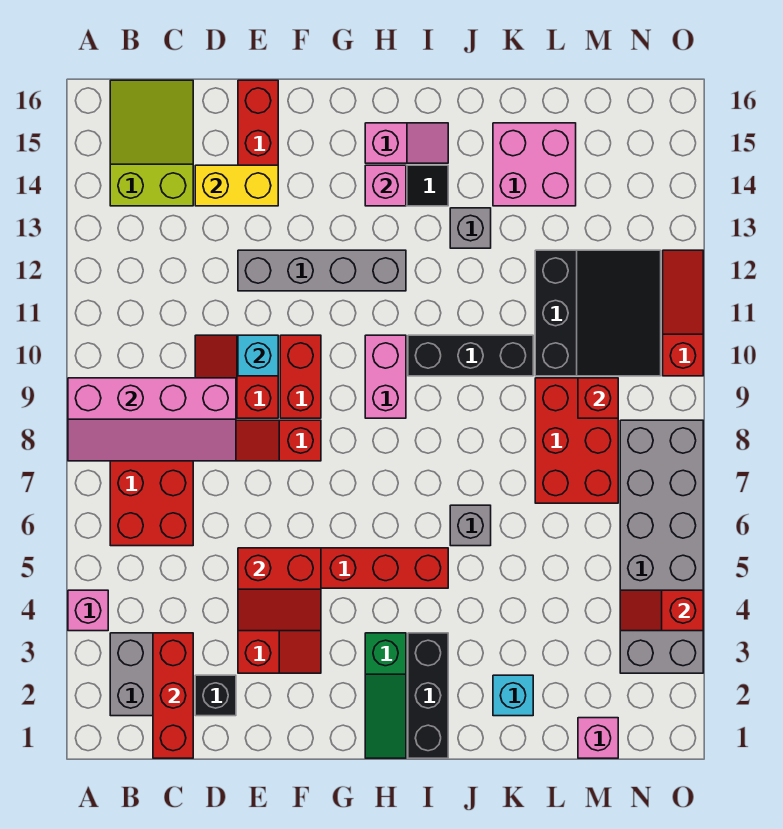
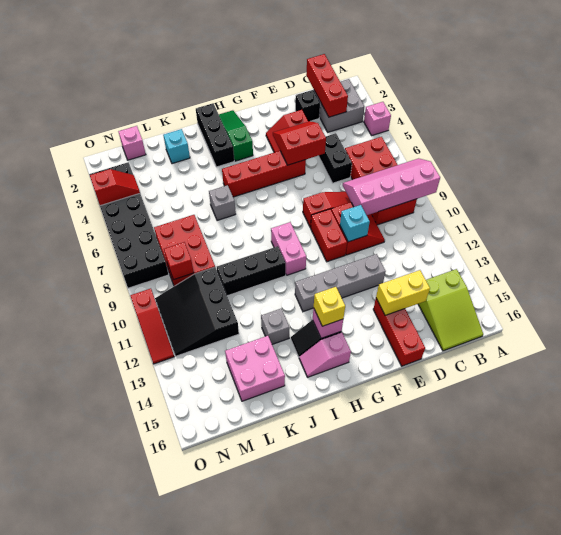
none -> black brick D5:D6 level 1
none -> yellow brick H14 level 3
grey brick N3:O8 level 1 -> black brick N3:O8 level 1

